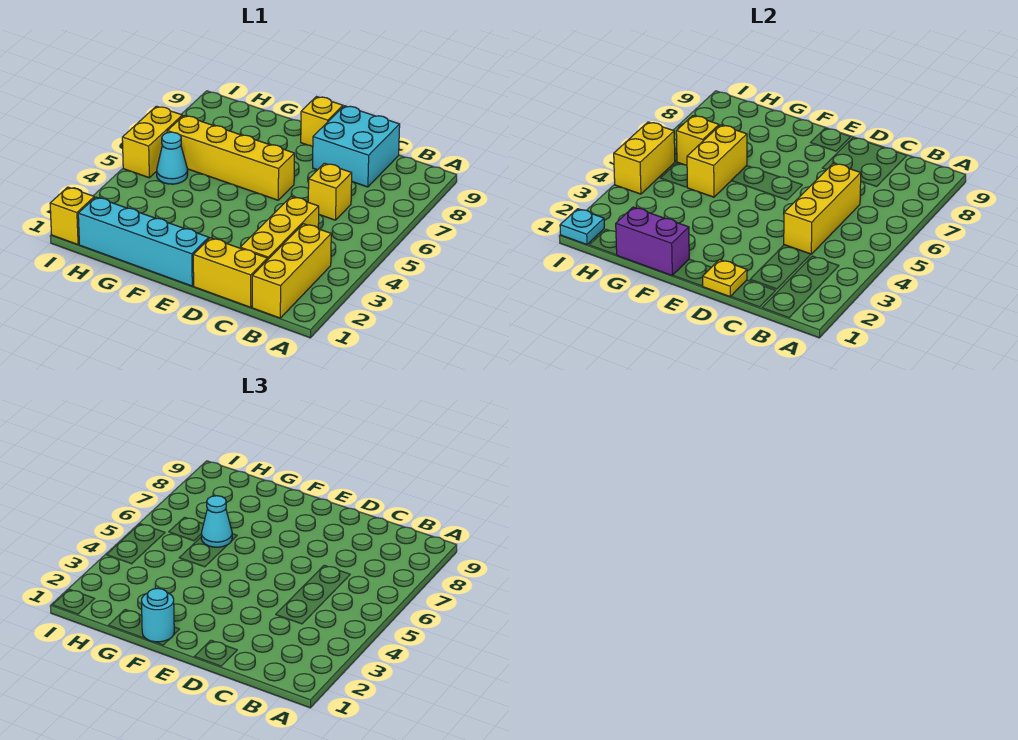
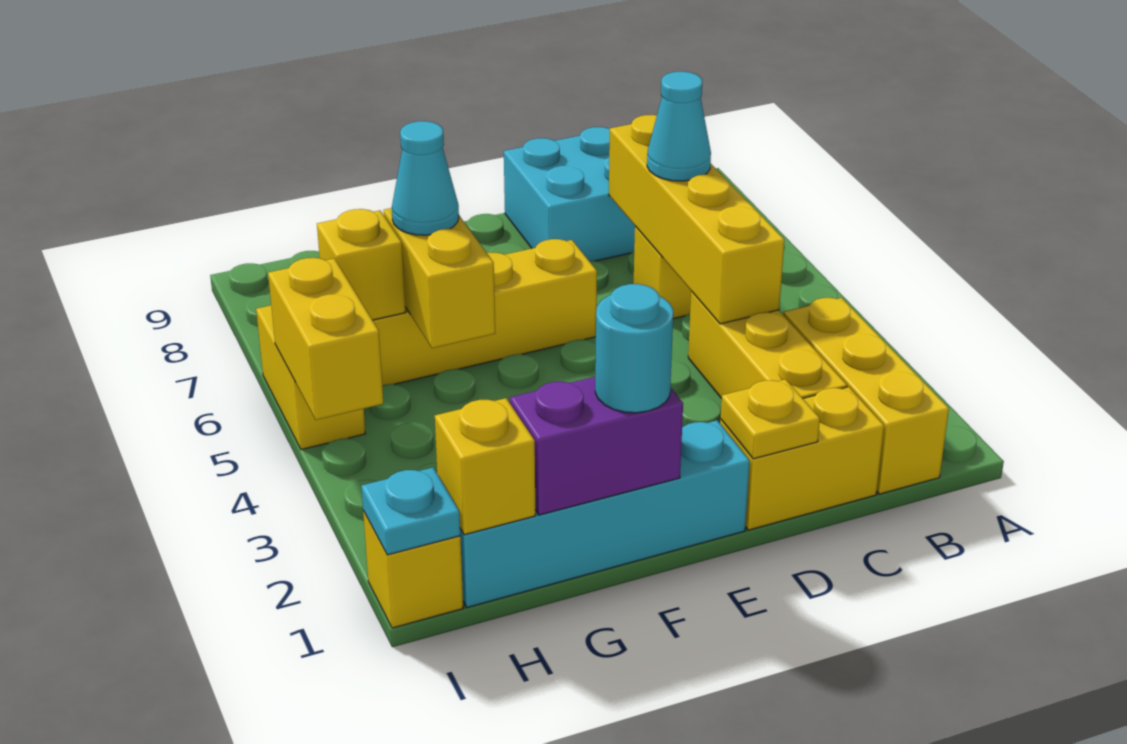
yellow brick C4:C6 level 2 -> yellow brick C4:C7 level 2
yellow brick E9 level 1 -> yellow brick H1 level 2
cyan cone H5 level 1 -> cyan cone C6 level 3

